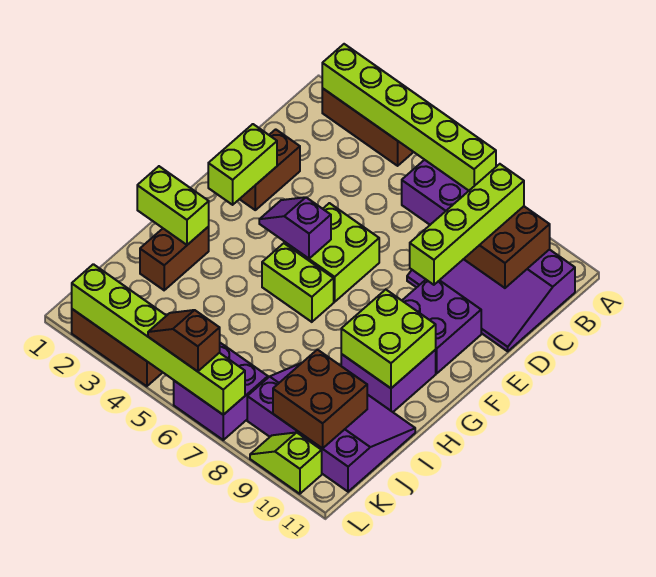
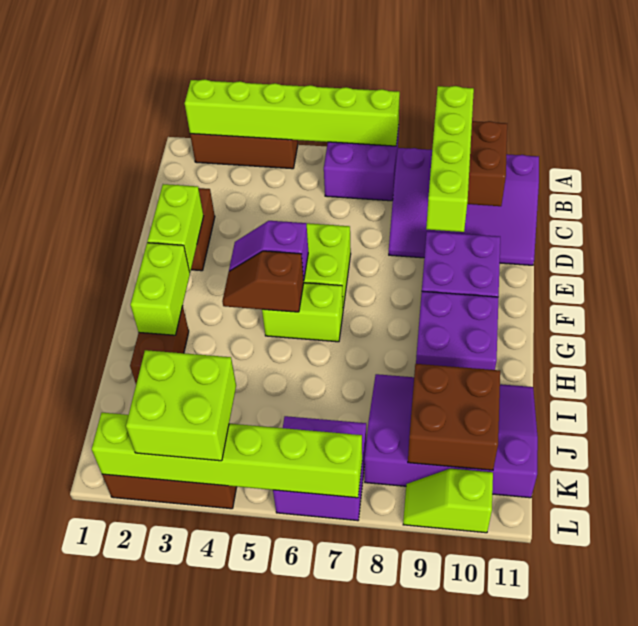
lime brick G9:H10 level 2 -> lime brick K3:L4 level 3
lime brick H1:H2 level 2 -> lime brick G2:H2 level 2
brown slope L5:L6 level 3 top 6 -> brown slope G4:G5 level 2 top 5

